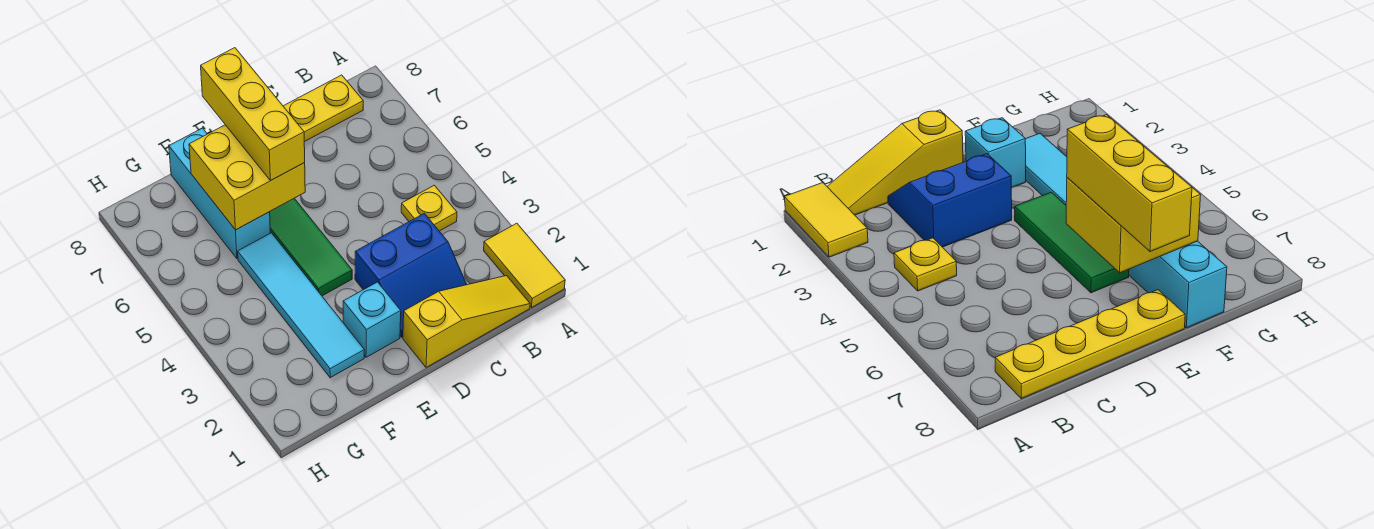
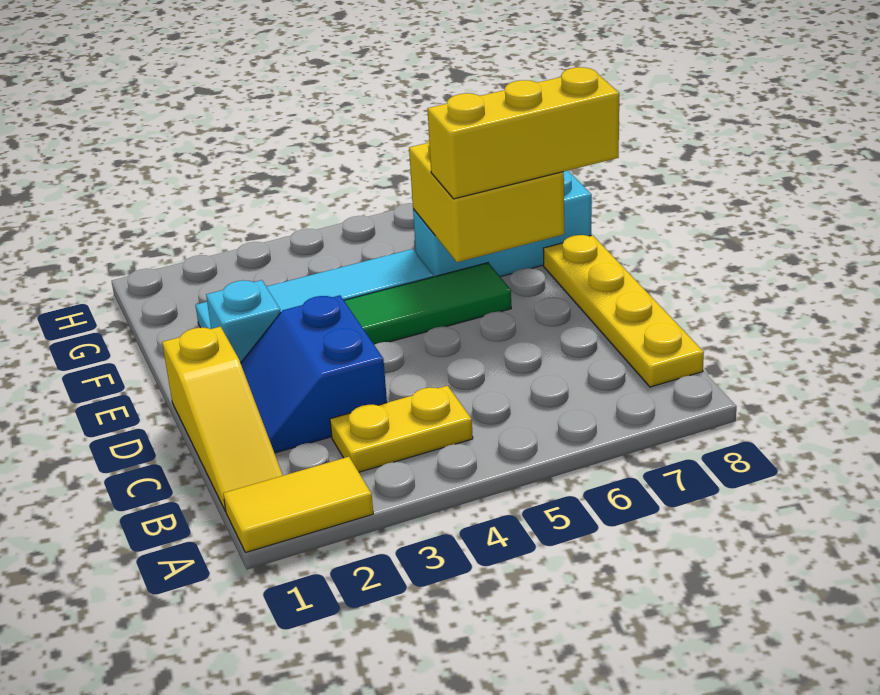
yellow plate B4 level 1 -> yellow plate B3:B4 level 1

